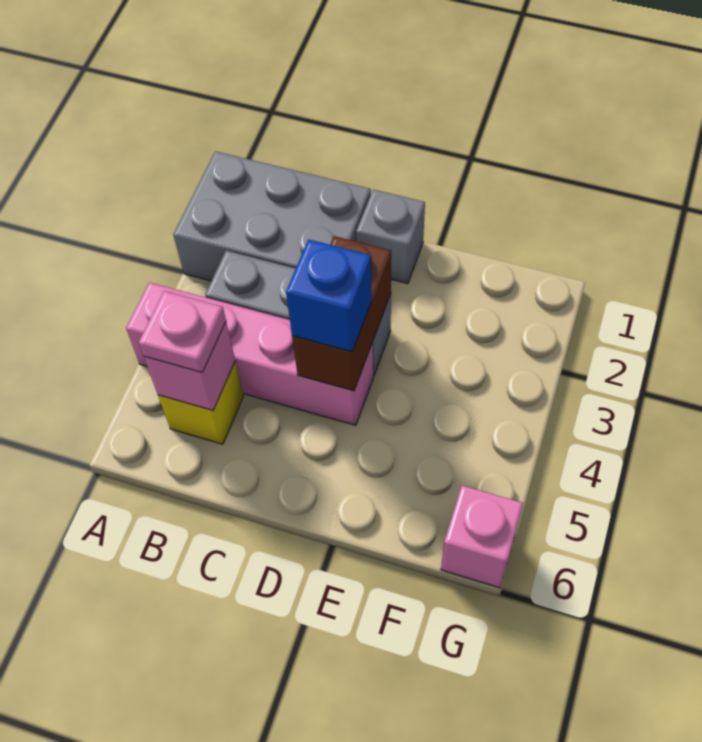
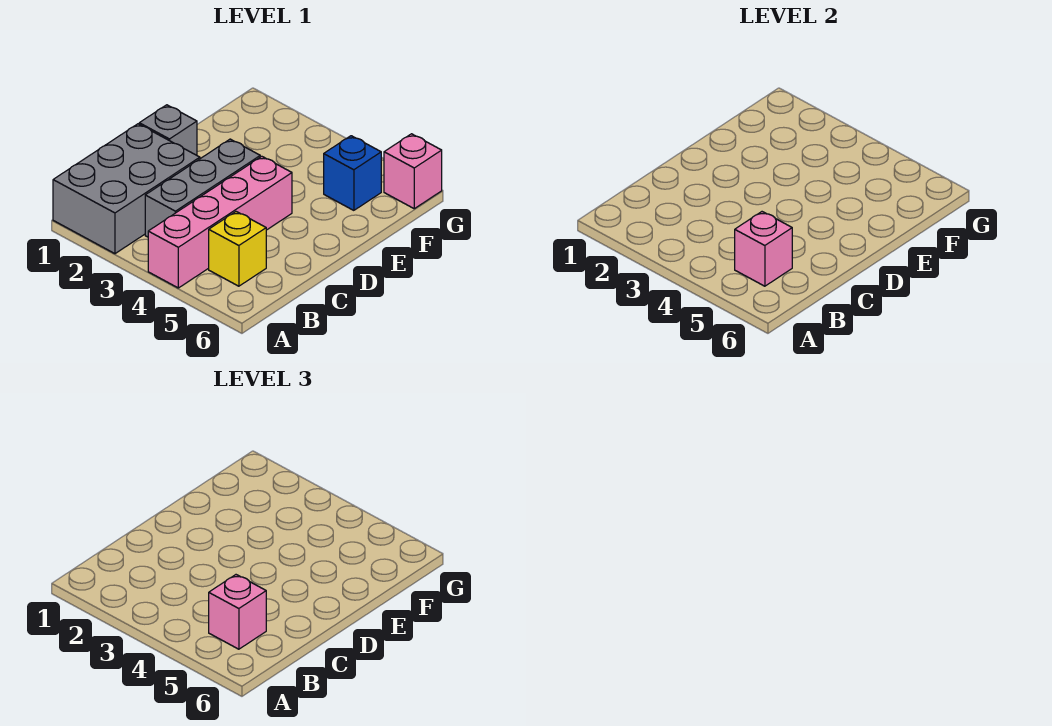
pink plate B5 level 3 -> pink brick B5 level 3
brown brick D3:D4 level 2 -> none
blue brick D4 level 3 -> blue brick F5 level 1

